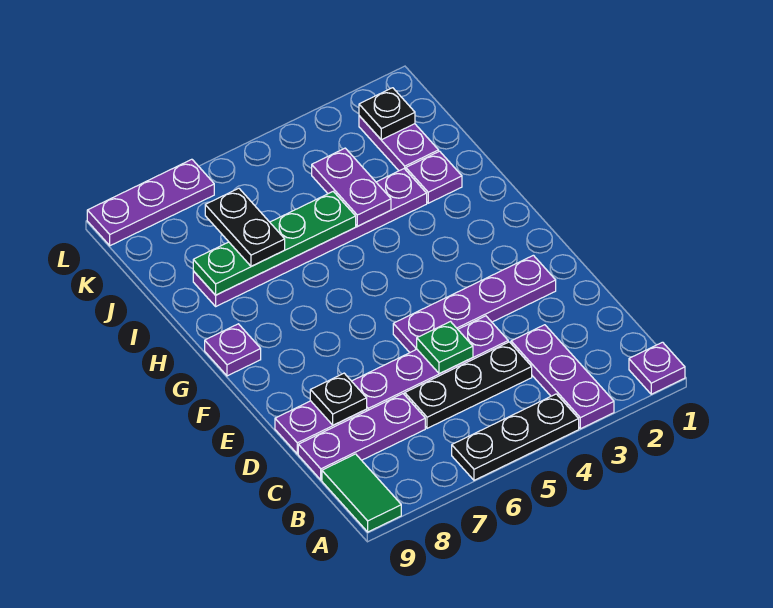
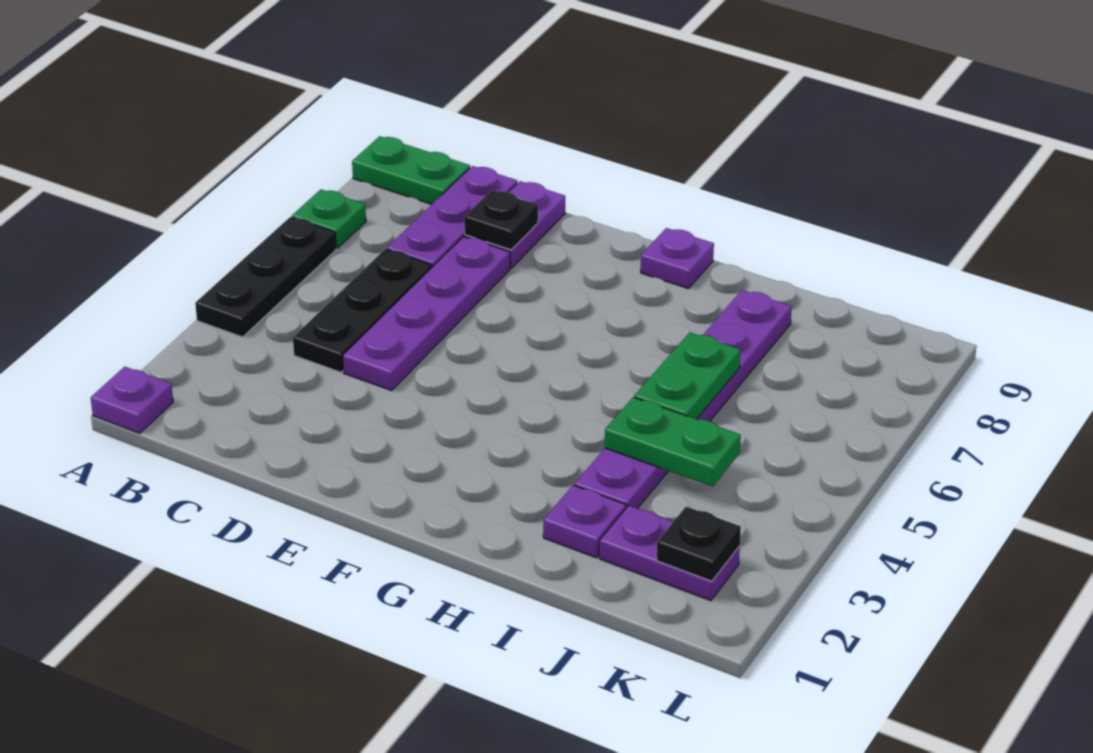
purple plate A3:C3 level 1 -> none
green tile A9:B9 level 1 -> green plate A9:B9 level 1
green plate D5 level 2 -> green plate A7 level 1
purple plate E2:E5 level 1 -> none
purple plate I4:J4 level 2 -> green plate I4:J4 level 2
green plate I5:I8 level 2 -> green plate I5:I6 level 2
black plate I7:J7 level 3 -> none
purple plate L7:L9 level 1 -> none

